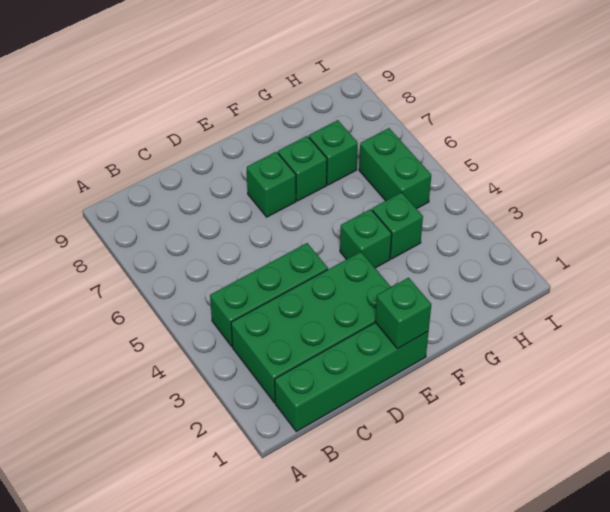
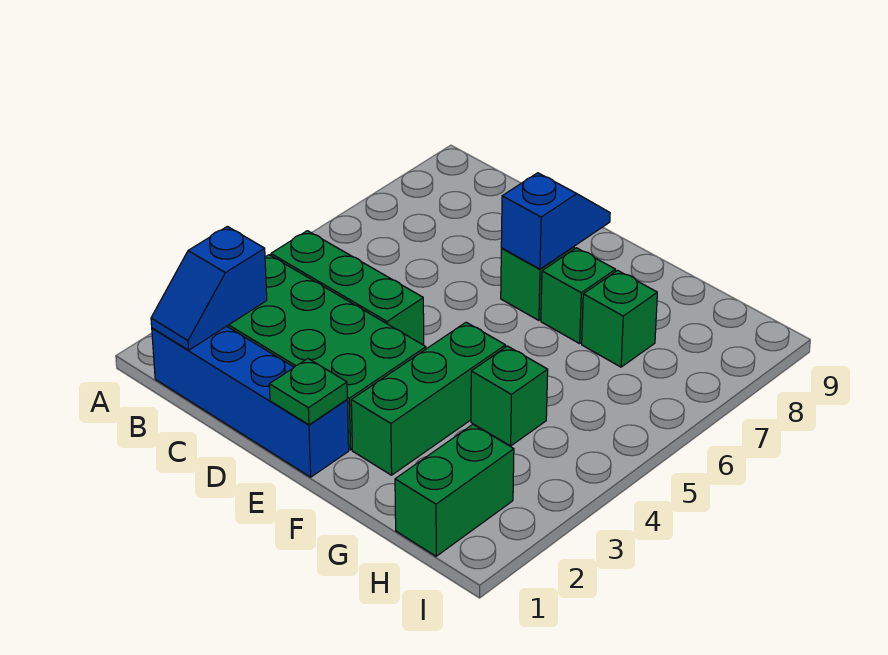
green brick B1:E1 level 1 -> blue brick B1:E1 level 1
none -> blue slope B1:B2 level 2 top 2
green brick E1 level 2 -> green plate E1 level 2
none -> blue slope E7:E8 level 2 top 7
green brick F4 level 1 -> green brick F2:F4 level 1
green brick H5:H6 level 1 -> green brick H1:H2 level 1

